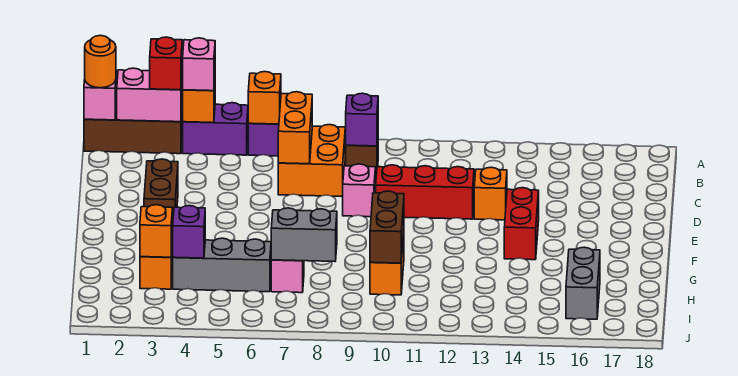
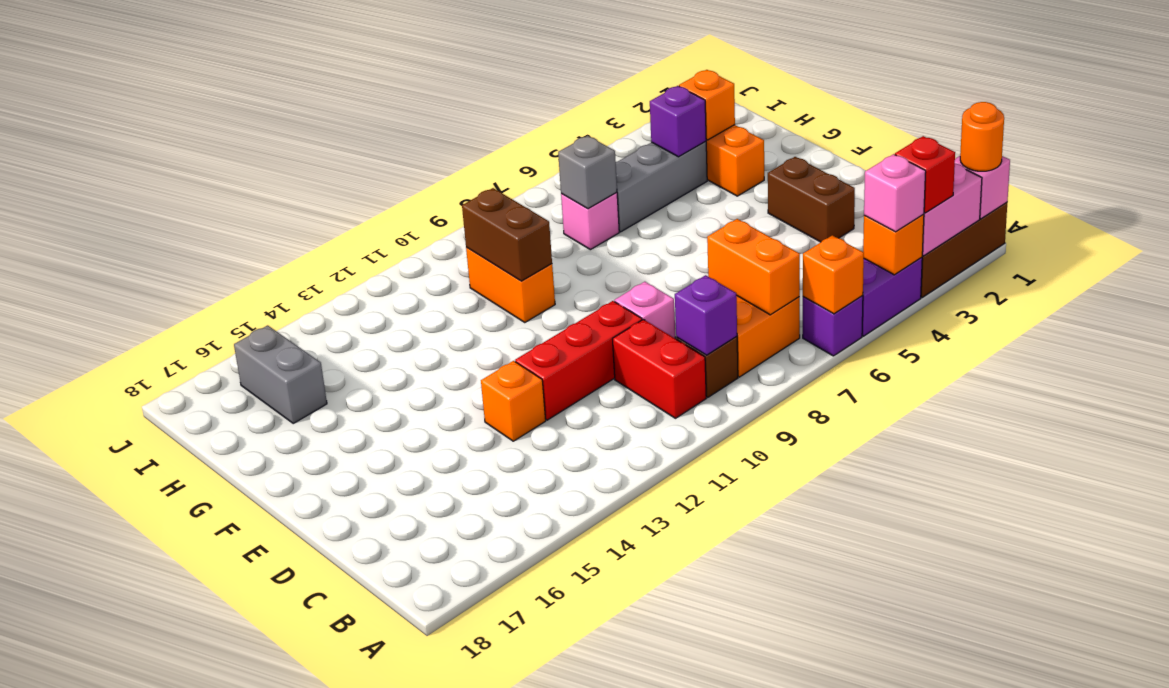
red brick E14:F14 level 1 -> red brick B10:C10 level 1
grey brick H7:H8 level 2 -> grey brick H7 level 2

